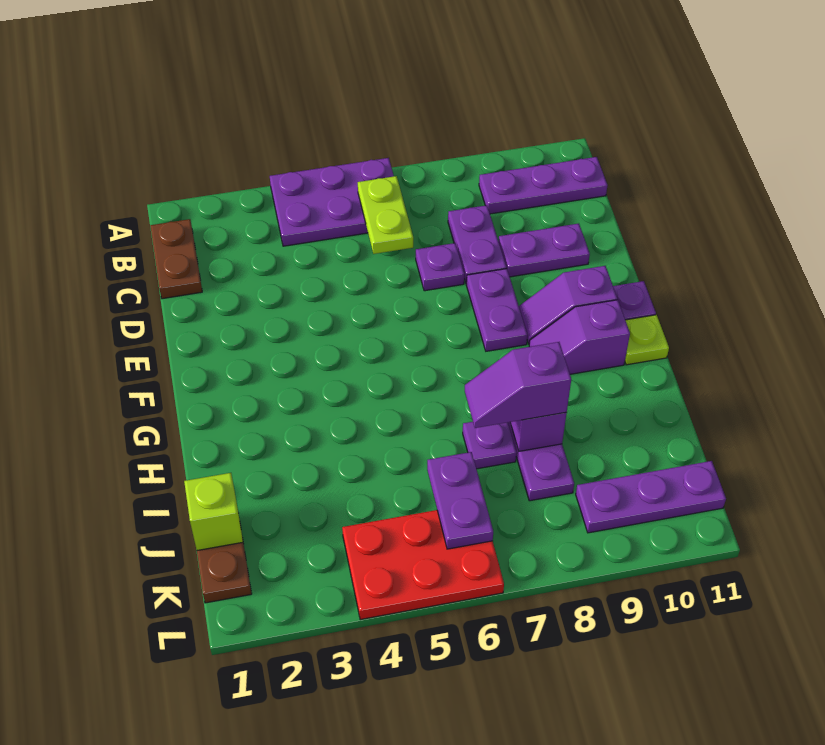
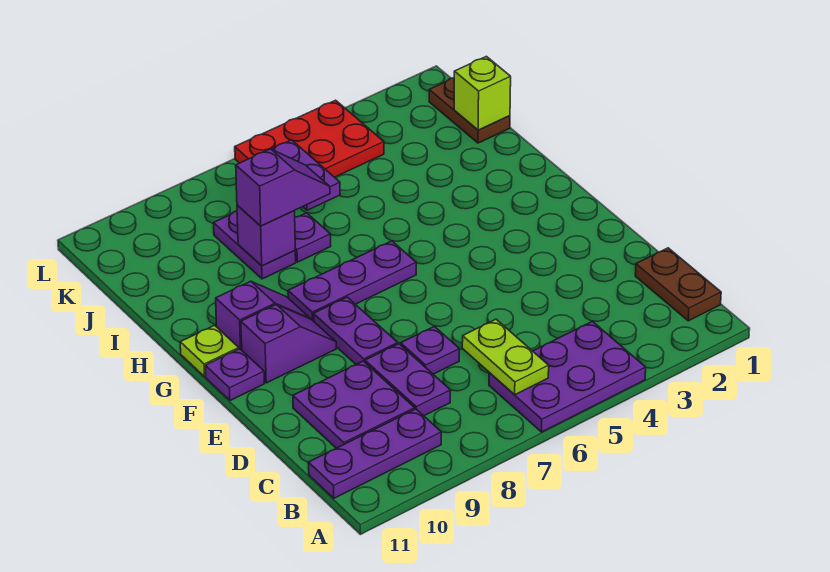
purple plate D9:D10 level 1 -> purple plate C9:D10 level 1
purple plate K9:K11 level 1 -> purple plate G6:G8 level 1

